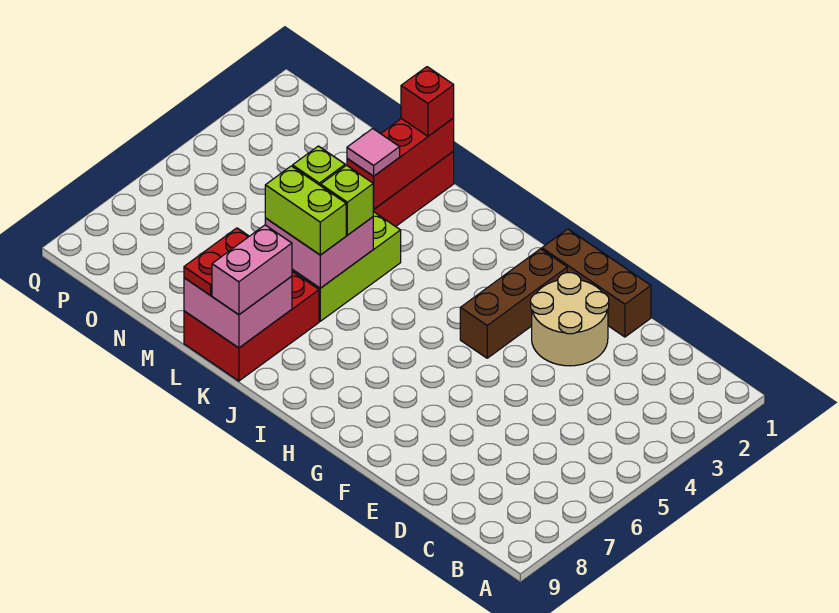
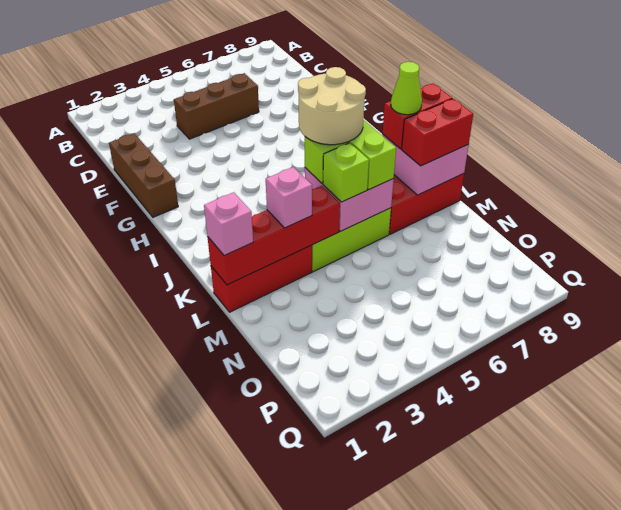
tan round brick E2:F3 level 1 -> tan round brick J5:K6 level 4
brown brick G2:G4 level 1 -> brown brick D4:D6 level 1
pink brick K8:K9 level 3 -> red brick K8:K9 level 3
none -> lime cone K8 level 4
red brick L1:L3 level 2 -> red brick L1:L4 level 2
red brick L1 level 3 -> pink brick L1 level 3
pink tile L3 level 3 -> pink brick L3 level 3
red plate L8:L9 level 3 -> red brick L8:L9 level 3

